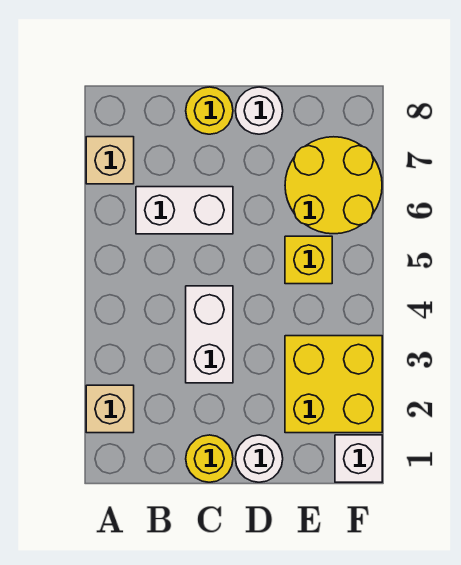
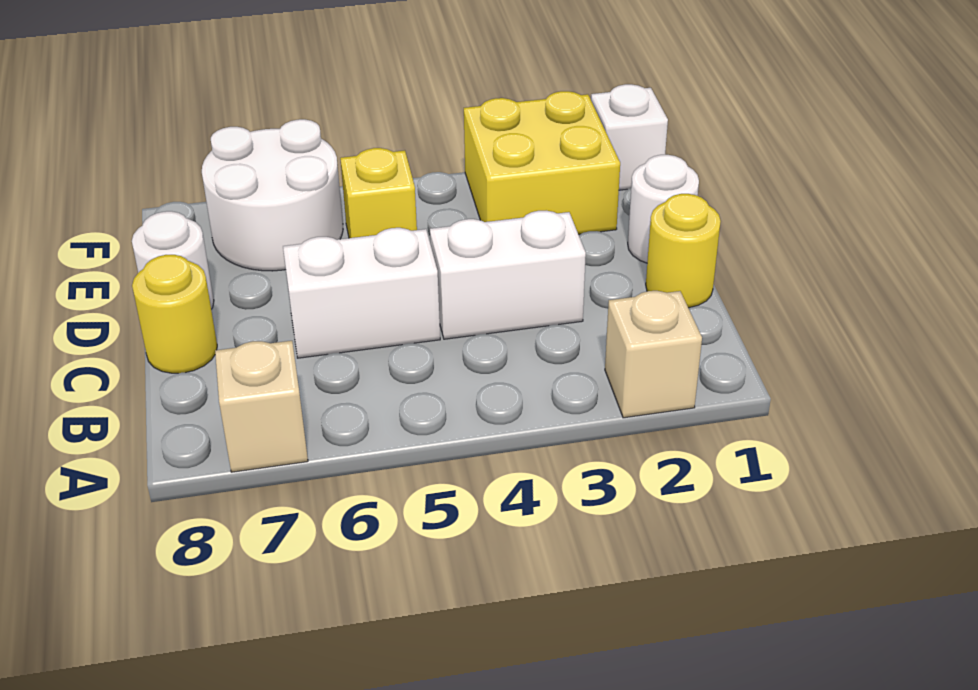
white brick B6:C6 level 1 -> white brick C5:C6 level 1
yellow round brick E6:F7 level 1 -> white round brick E6:F7 level 1

